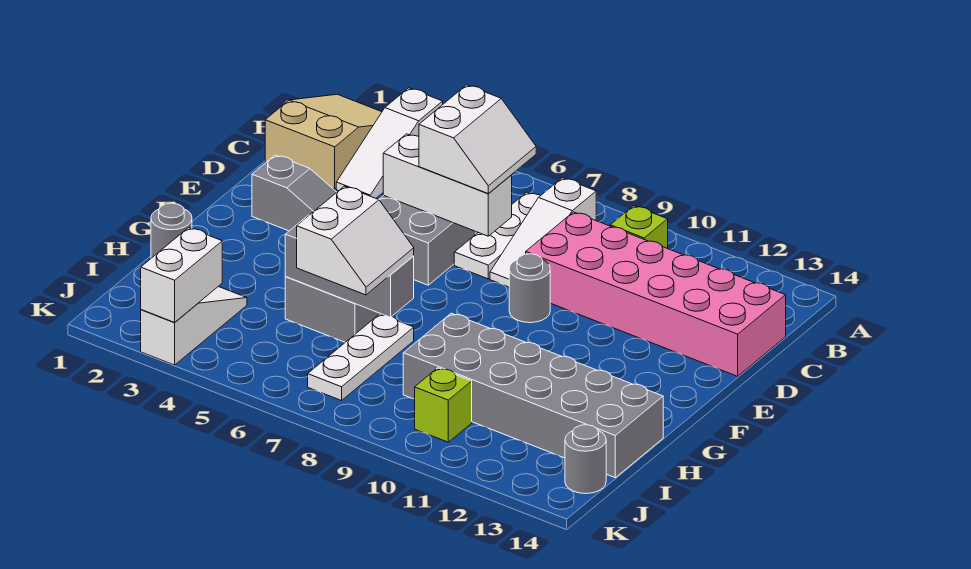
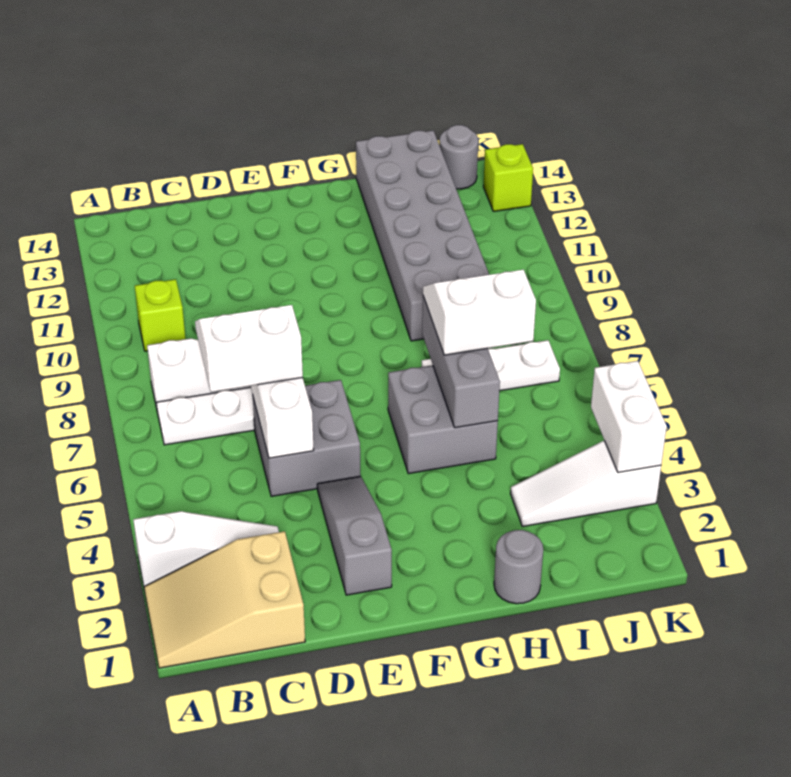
pink brick C9:D14 level 1 -> none
grey round brick E9 level 1 -> none
white brick J3:K3 level 2 -> white brick K3:K4 level 2
lime brick J10 level 1 -> lime brick K13 level 1

